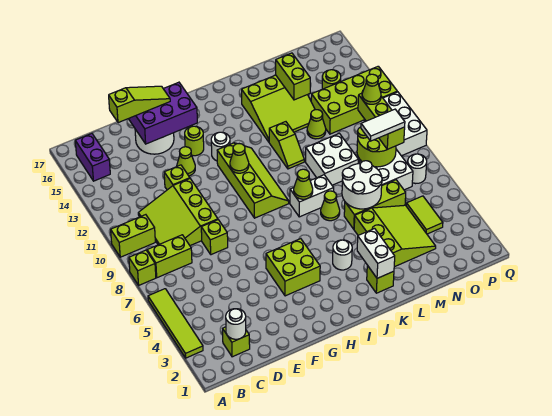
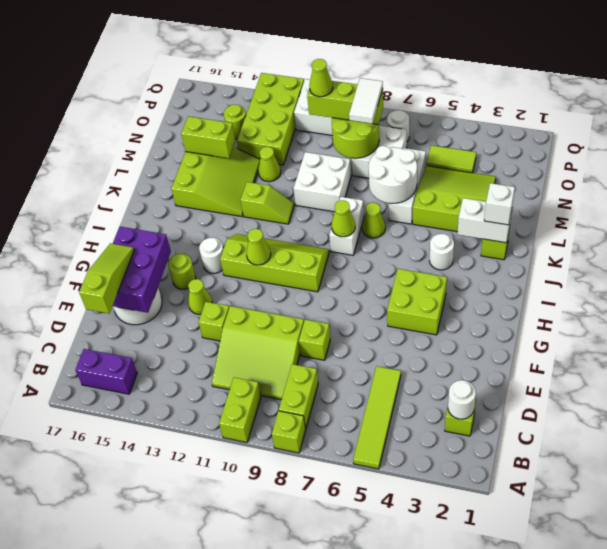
lime tile A3:A6 level 1 -> lime tile A5:D5 level 1
none -> white brick K2 level 3
lime brick L6:N6 level 1 -> white brick L6:N6 level 1

